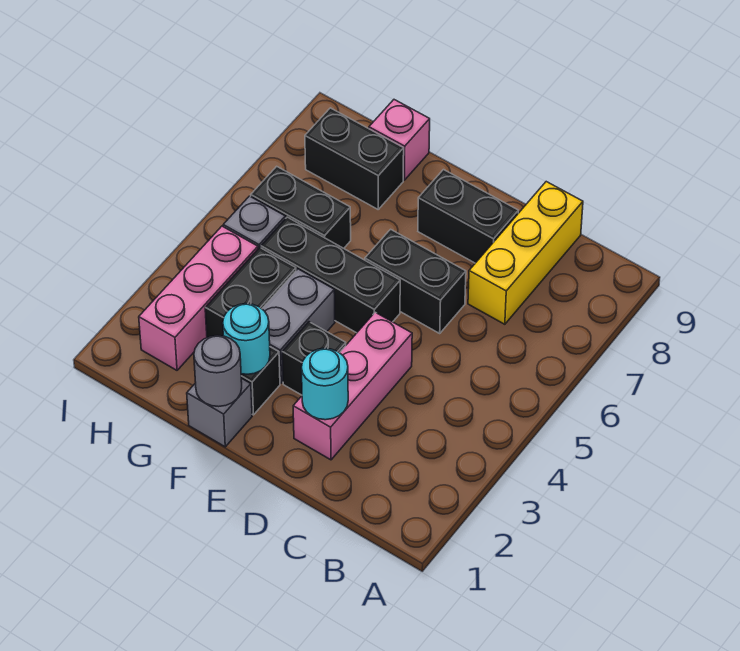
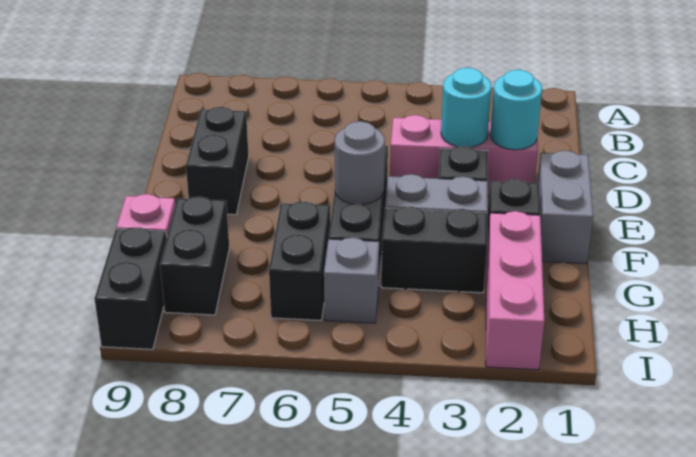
yellow brick C7:C9 level 1 -> none
black brick D6:E6 level 1 -> black brick H9:I9 level 1
grey brick F1 level 1 -> grey brick E1:F1 level 1
grey round brick F1 level 2 -> grey round brick F5 level 2
cyan round brick F2 level 2 -> cyan round brick D3 level 2
pink brick H2:H4 level 1 -> pink brick G2:I2 level 1

